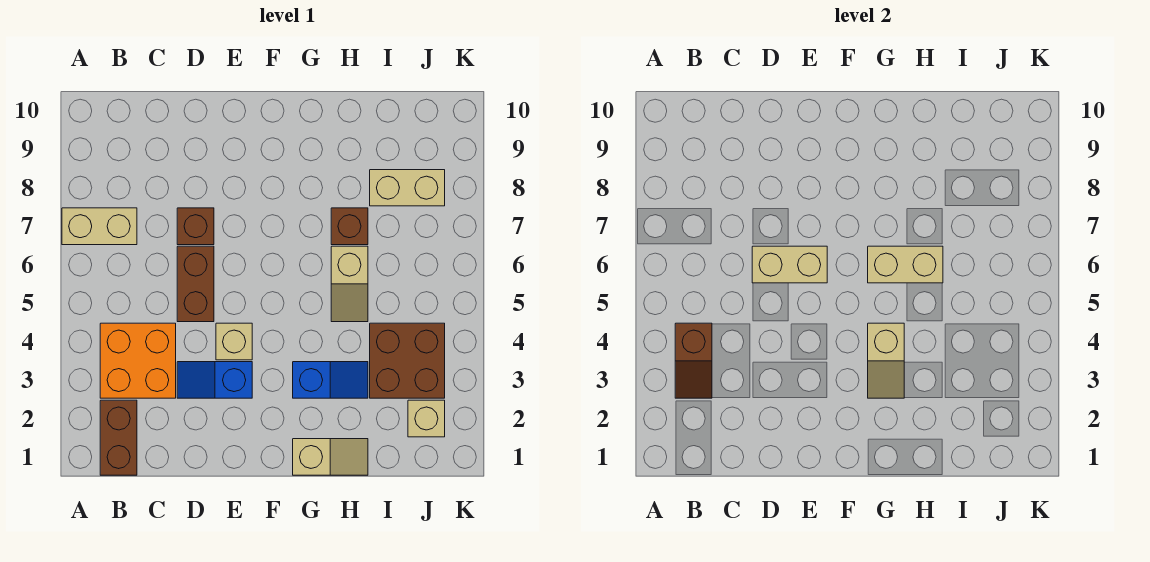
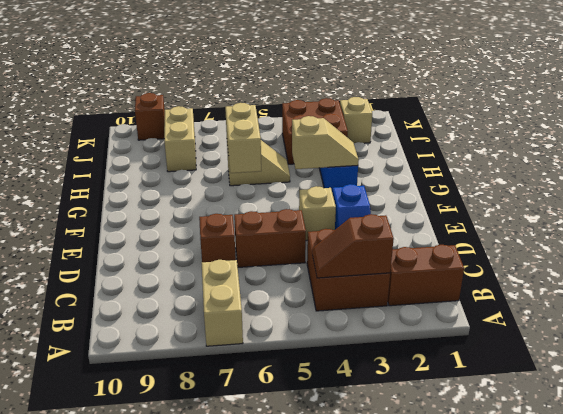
orange brick B3:C4 level 1 -> brown brick B3:C4 level 1
brown slope B3:B4 level 2 top 4 -> brown slope B3:B4 level 2 top 3
tan brick D6:E6 level 2 -> none
tan slope G1:H1 level 1 top G -> none
brown brick H7 level 1 -> brown brick K9 level 1

